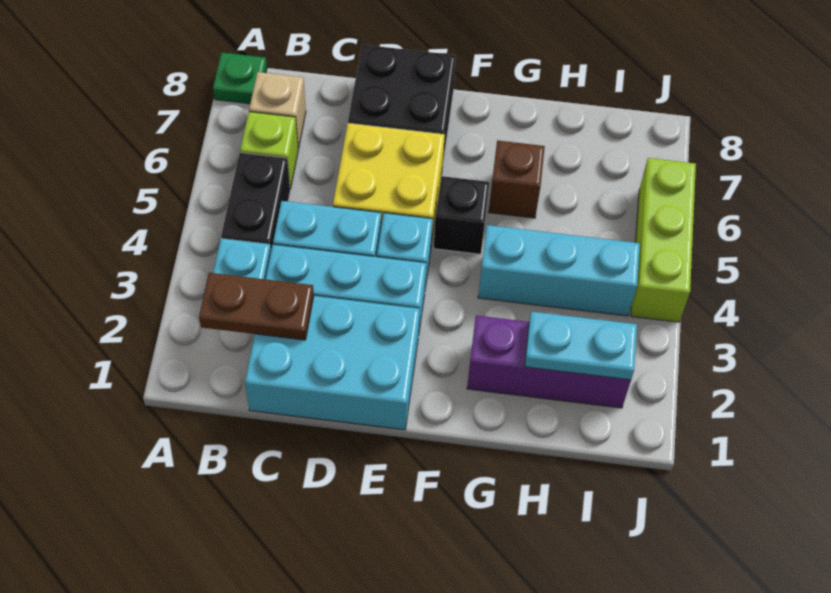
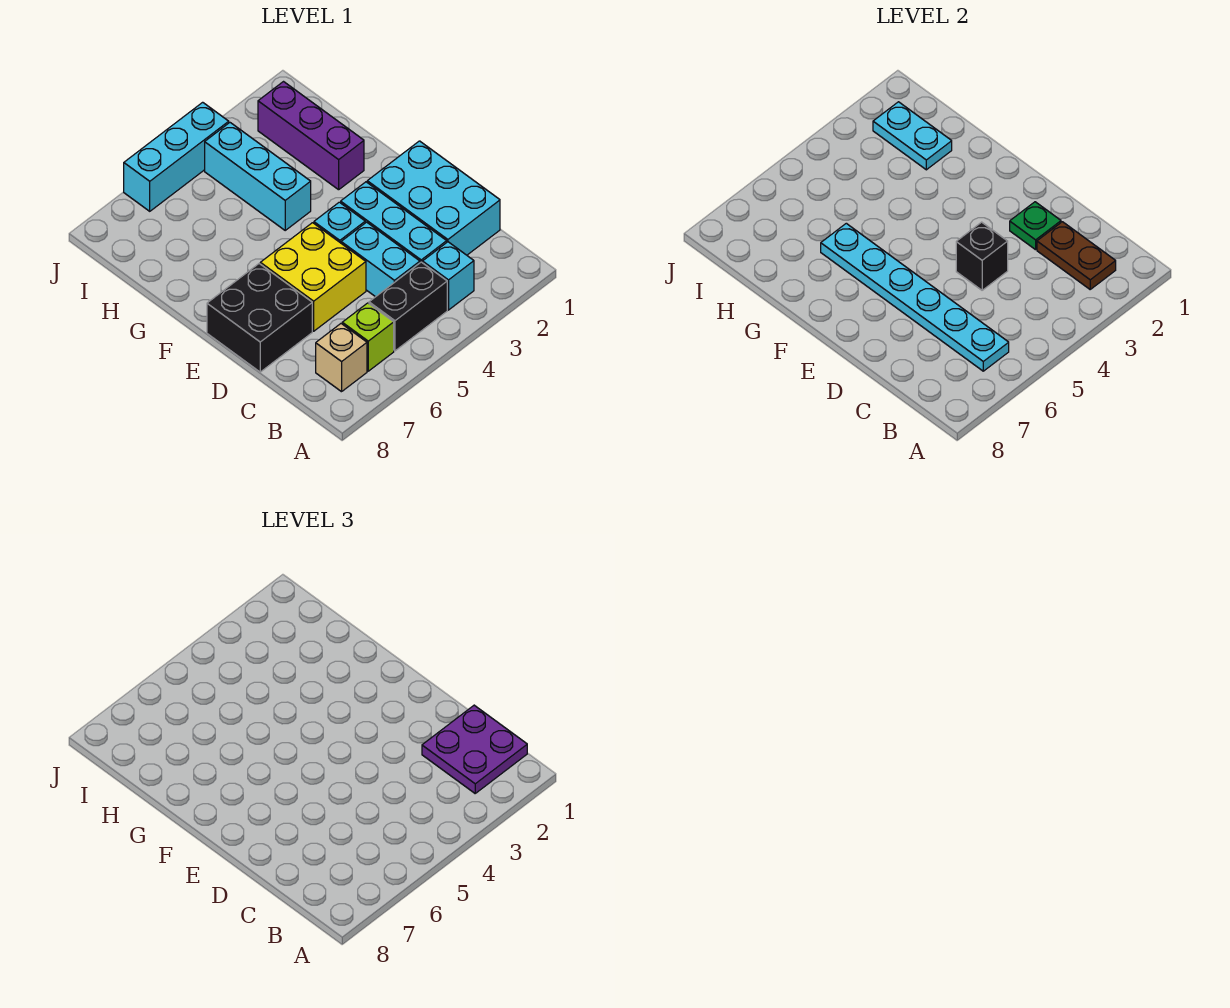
green plate A8 level 1 -> green plate D2 level 2
none -> purple plate B1:C2 level 3
none -> cyan plate B6:G6 level 2
black brick F5 level 1 -> black brick D4 level 2
brown brick G6 level 1 -> none
lime brick J4:J6 level 1 -> cyan brick J4:J6 level 1

